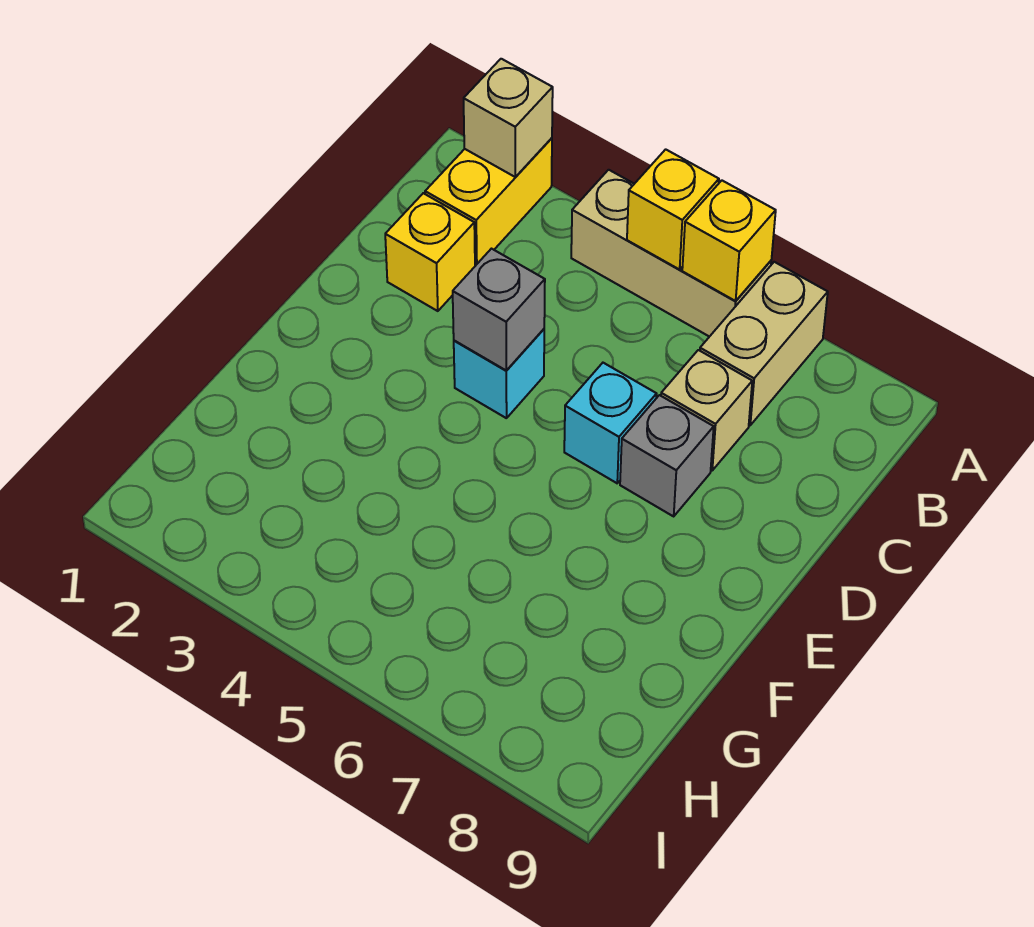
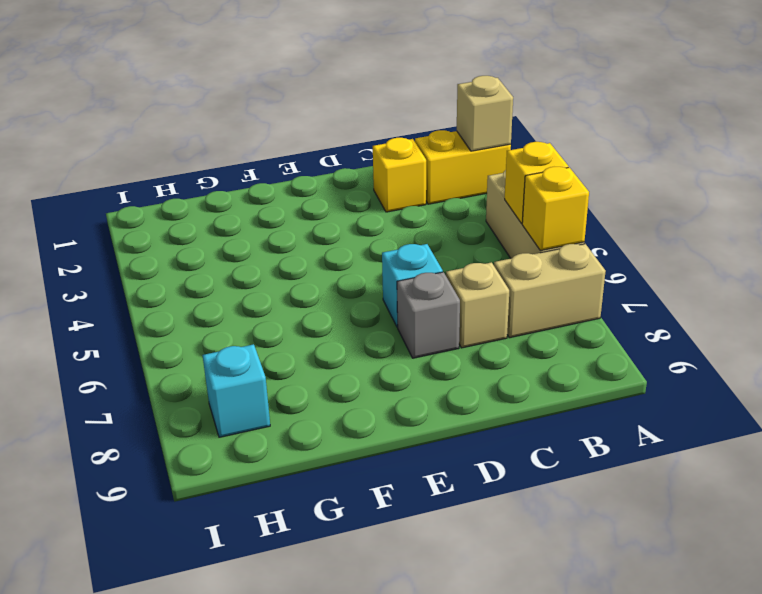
cyan brick D4 level 1 -> cyan brick H8 level 1
grey brick D4 level 2 -> none

